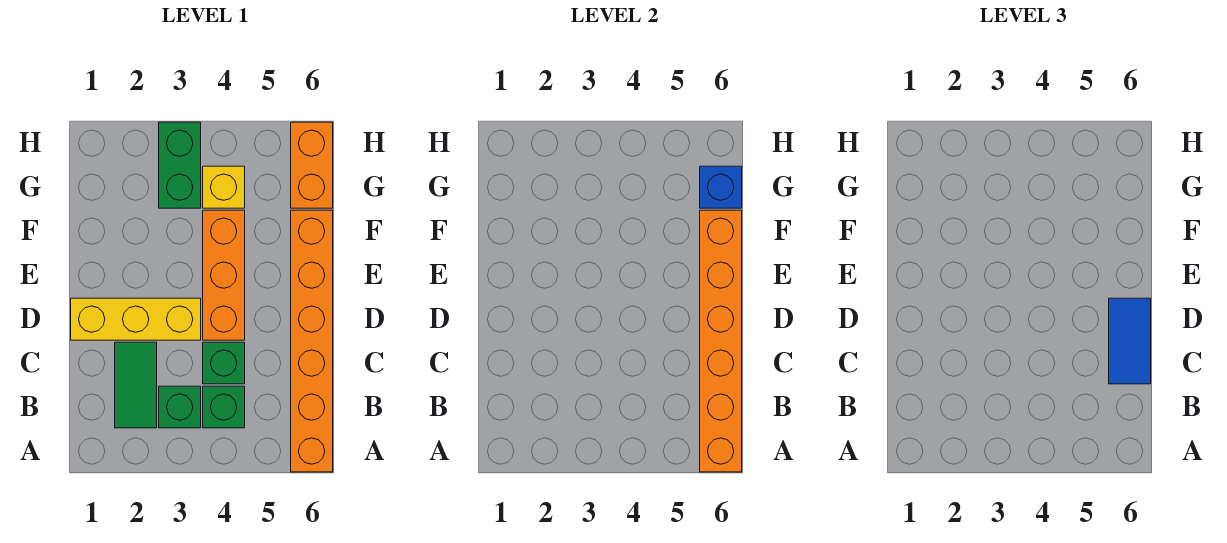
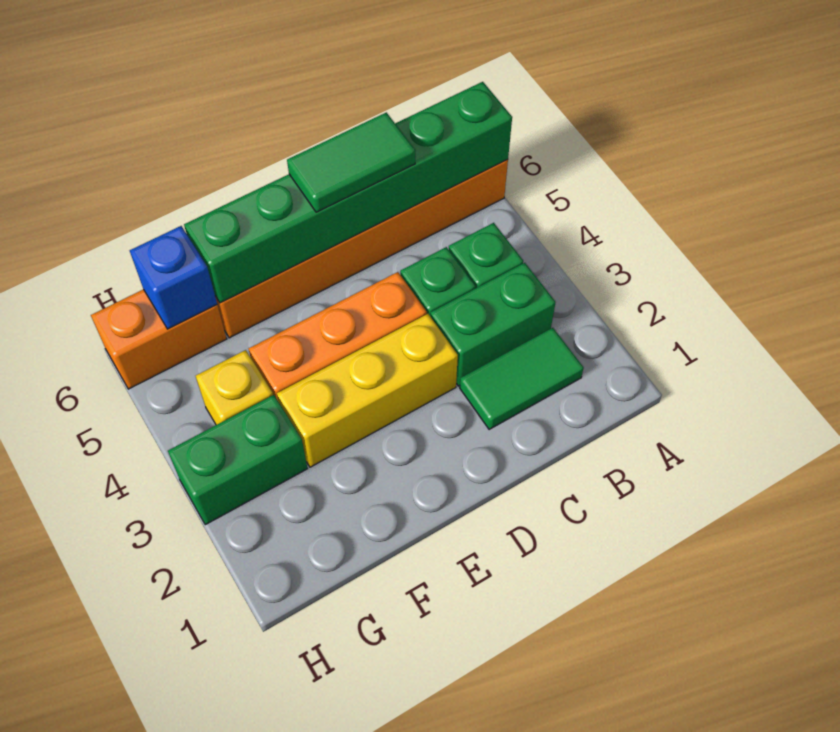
orange brick A6:F6 level 2 -> green brick A6:F6 level 2
green brick B3 level 1 -> green brick B3:C3 level 1
blue tile C6:D6 level 3 -> green tile C6:D6 level 3
yellow brick D1:D3 level 1 -> yellow brick D3:F3 level 1

